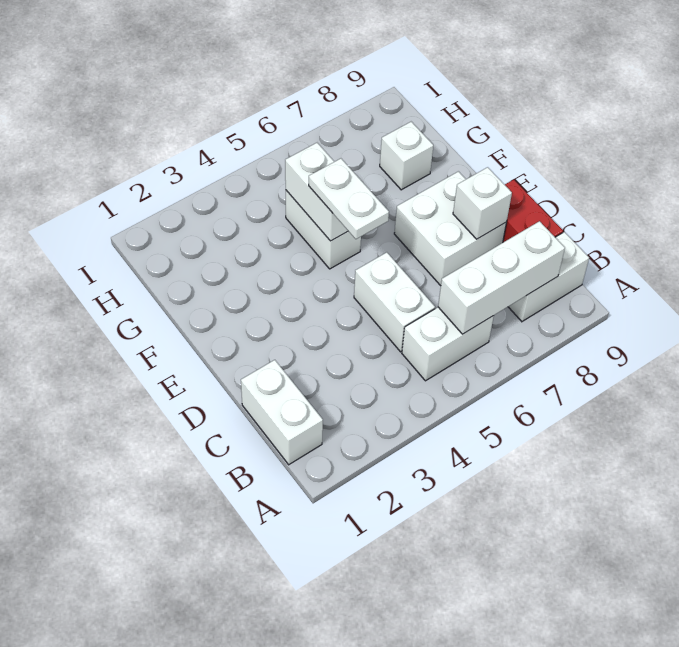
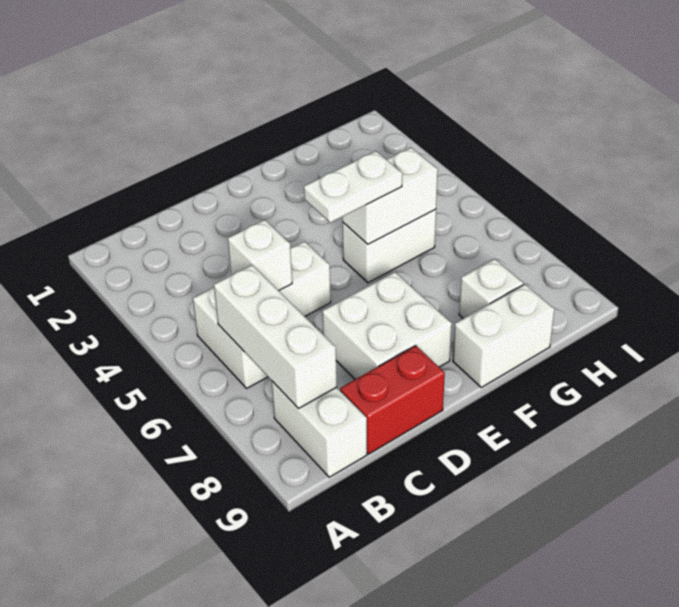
white brick B1:C1 level 1 -> white brick F9:G9 level 1
white brick D8 level 2 -> white brick C5 level 2

